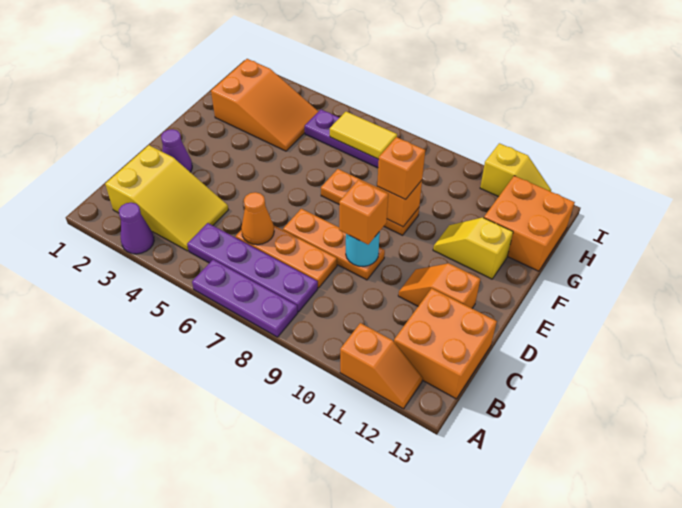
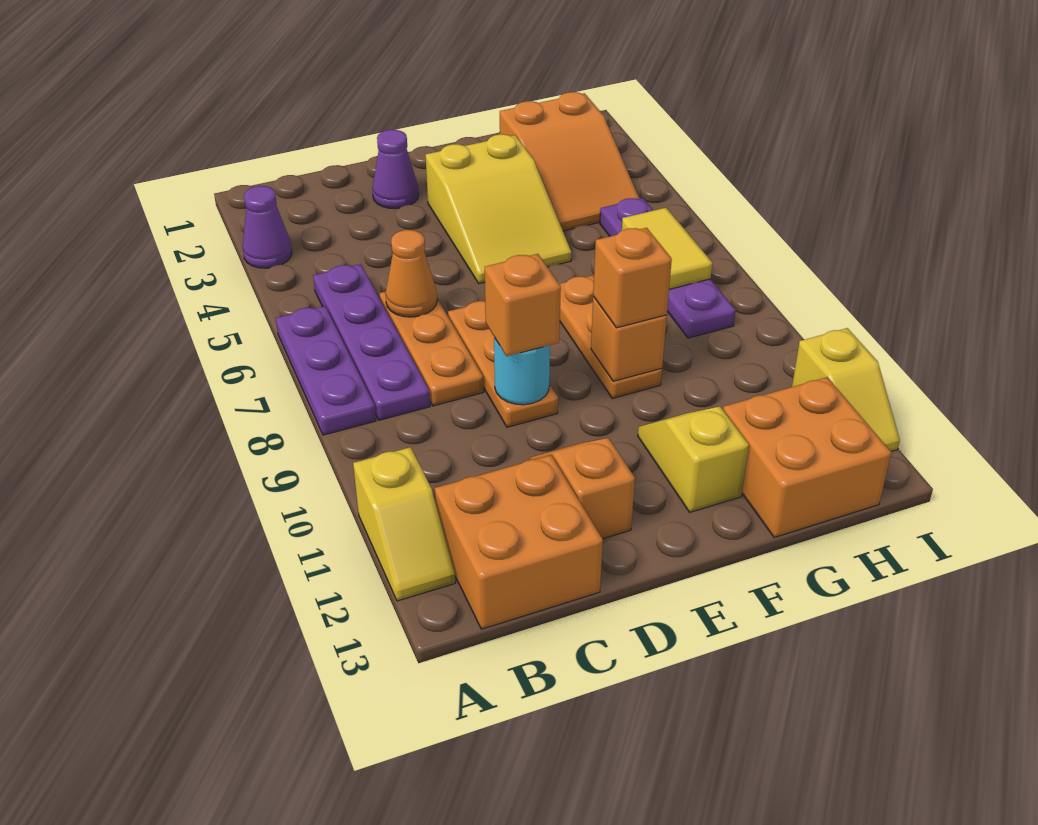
orange slope A11:A12 level 1 top 11 -> yellow slope A11:A12 level 1 top 11
yellow slope B2:C4 level 1 top 2 -> yellow slope E3:F5 level 1 top 3

